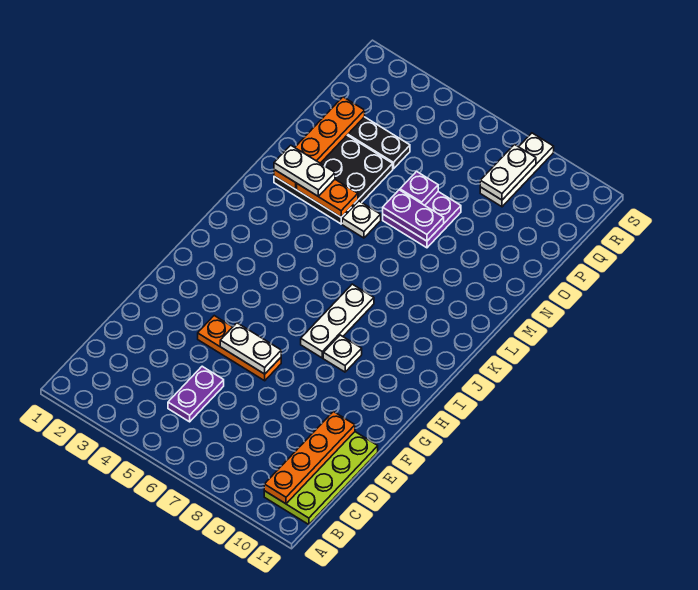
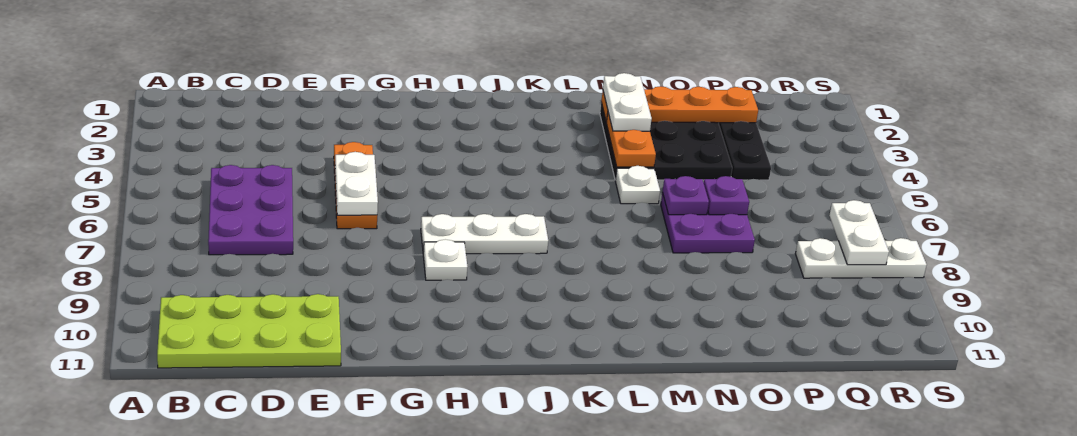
orange plate B10:E10 level 2 -> none
purple plate C5:D5 level 1 -> purple plate C5:D7 level 1
purple plate N6:N7 level 2 -> purple plate N6 level 2
white plate Q8:R8 level 2 -> white plate R7:R8 level 2

